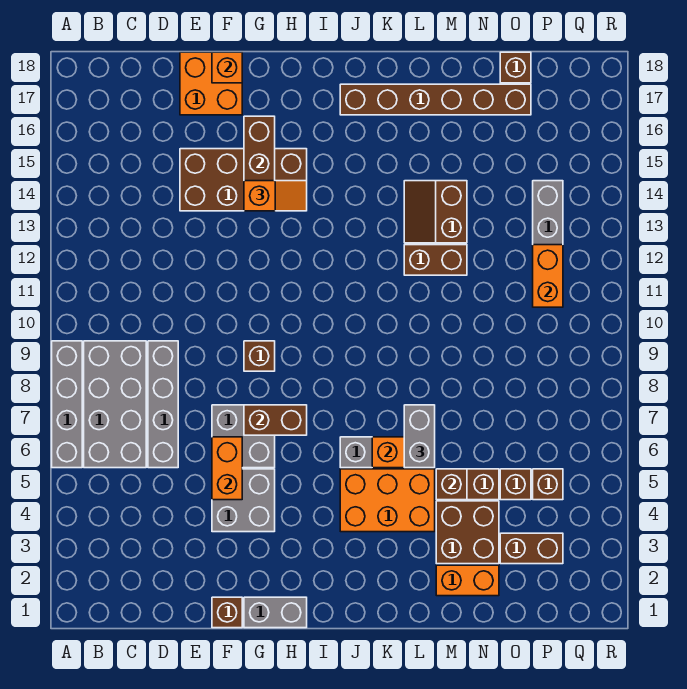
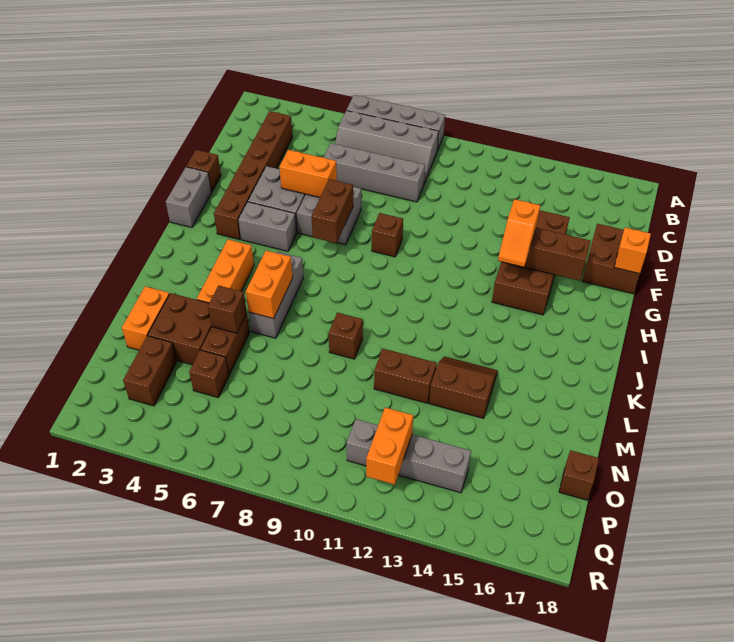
grey brick B6:C9 level 1 -> grey slope B6:C9 level 1 top B
orange brick E17:F18 level 1 -> brown brick E17:F18 level 1
orange brick J4:L5 level 1 -> orange brick J4:L4 level 1
brown brick J17:O17 level 1 -> brown brick C3:H3 level 1
grey brick L6:L7 level 3 -> grey brick H4:H5 level 1
brown brick L12:M12 level 1 -> brown brick M11:M12 level 1
brown brick P5 level 1 -> brown brick L9 level 1
orange brick P11:P12 level 2 -> orange brick P12:Q12 level 2

